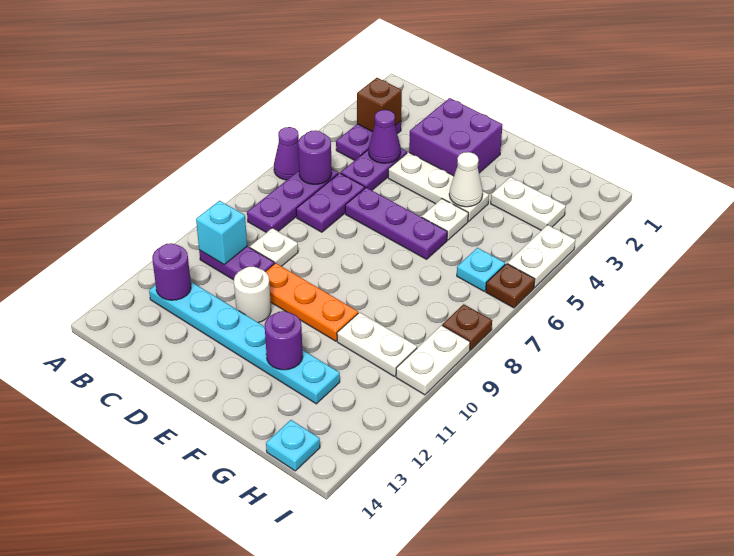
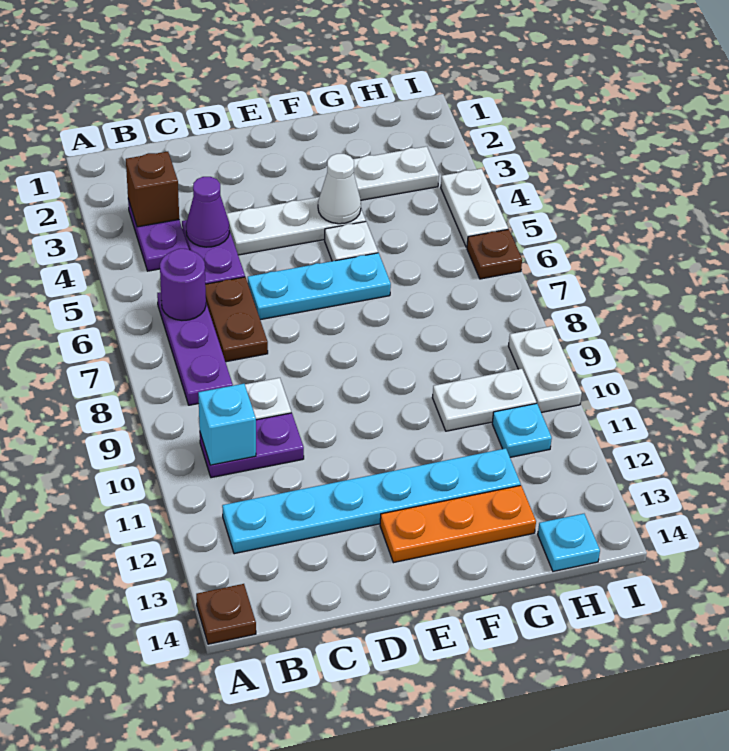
purple cone A6 level 1 -> none
purple round brick B12 level 2 -> none
purple plate C6:C7 level 1 -> brown plate C6:C7 level 1
purple brick D2:E3 level 1 -> none
purple plate D6:F6 level 1 -> cyan plate D6:F6 level 1
orange plate D10:F10 level 1 -> orange plate E13:G13 level 1
white round brick D11 level 1 -> none
purple round brick F12 level 2 -> none
cyan plate H6 level 1 -> cyan plate H11 level 1
brown plate I8 level 1 -> brown plate A14 level 1

